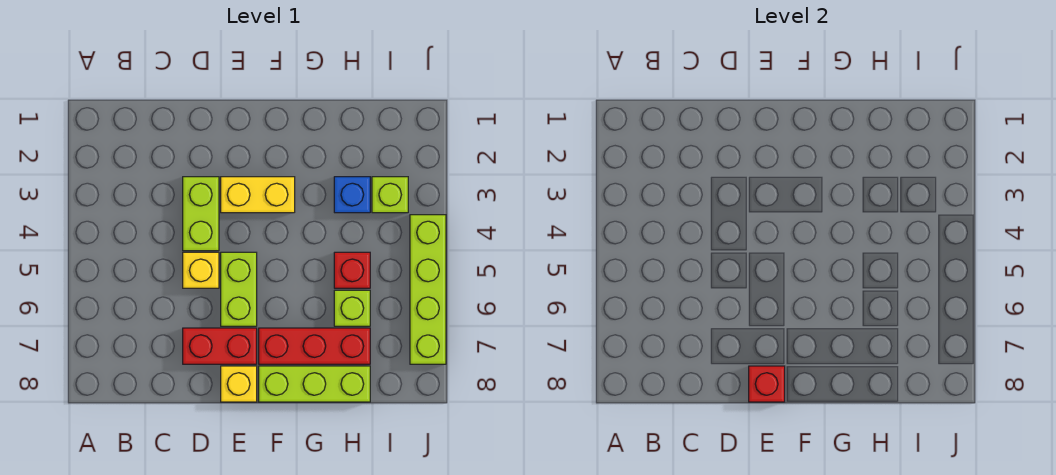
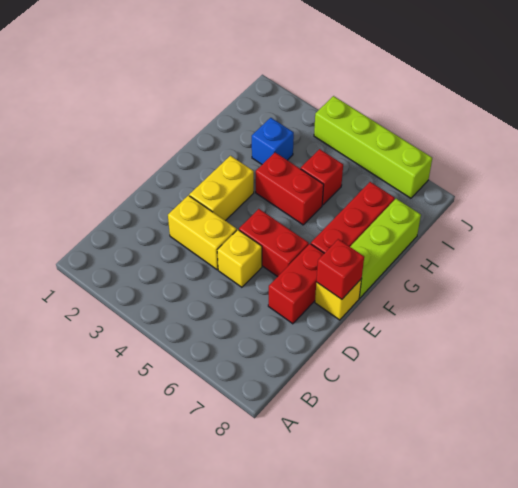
lime brick D3:D4 level 1 -> yellow brick D3:D4 level 1
lime brick E5:E6 level 1 -> red brick E5:E6 level 1
none -> red brick G4:G5 level 1
lime brick H6 level 1 -> none
lime brick I3 level 1 -> none

